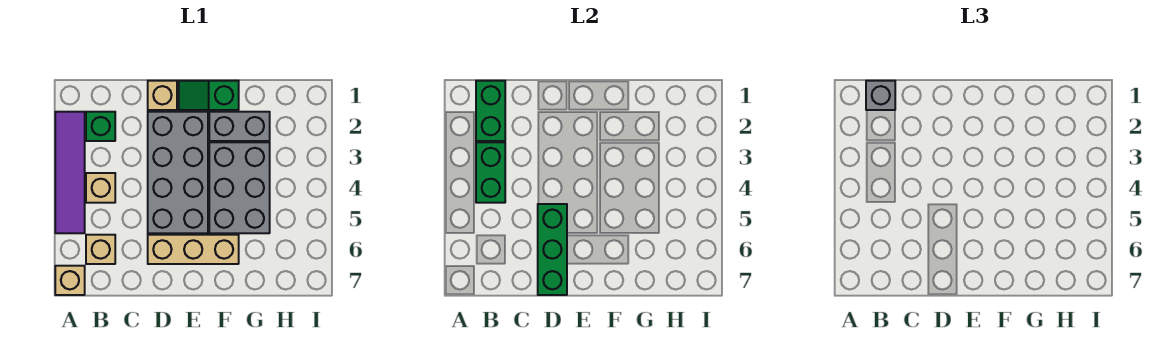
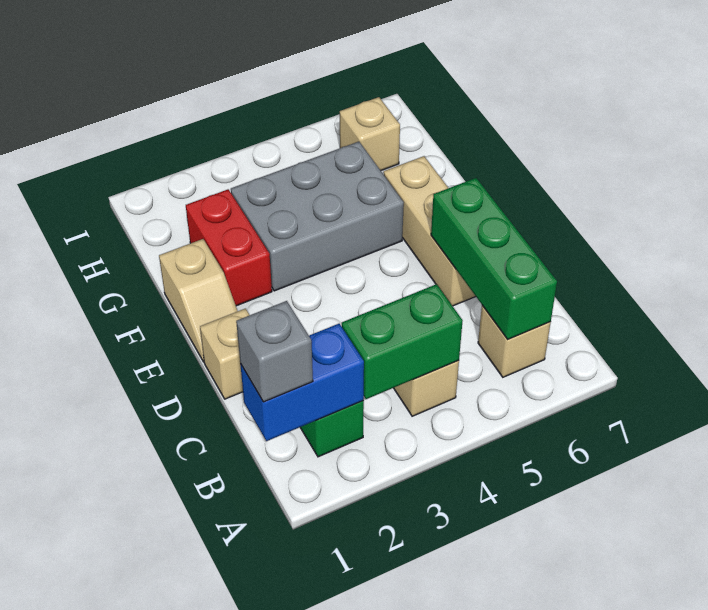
purple tile A2:A5 level 1 -> none
tan brick A7 level 1 -> tan brick H6 level 1
green brick B1:B2 level 2 -> blue brick B1:B2 level 2
grey brick D2:E5 level 1 -> none
green brick D5:D7 level 2 -> green brick B6:D6 level 2
green slope E1:F1 level 1 top F -> tan slope E1:F1 level 1 top F
grey brick F2:G2 level 1 -> red brick F2:G2 level 1

